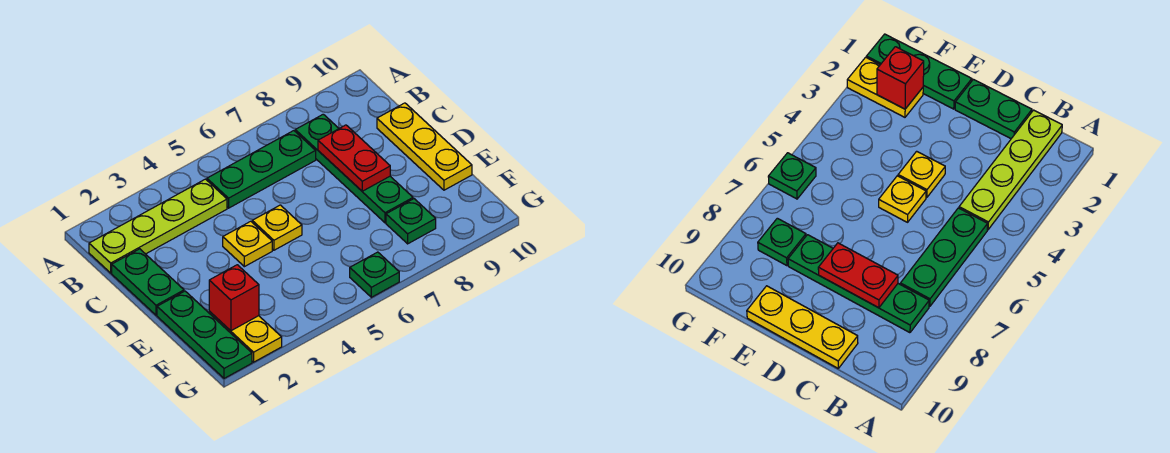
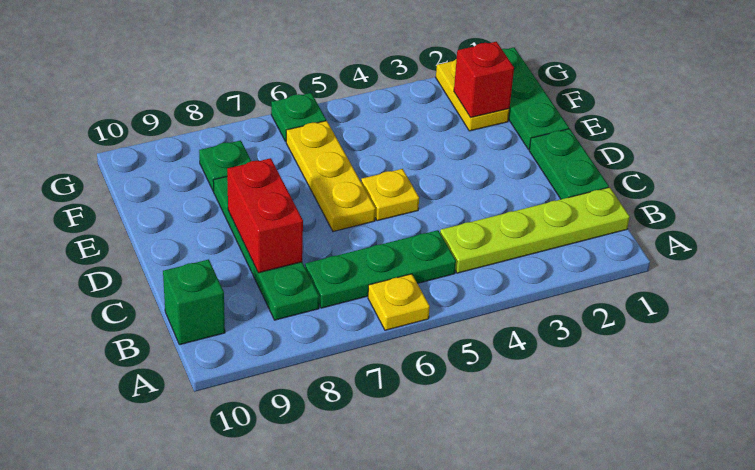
none -> green brick B10 level 1
red plate C8:D8 level 2 -> red brick C8:D8 level 2
yellow plate C10:E10 level 1 -> yellow plate D6:F6 level 1
yellow plate D4 level 1 -> yellow plate A6 level 1

